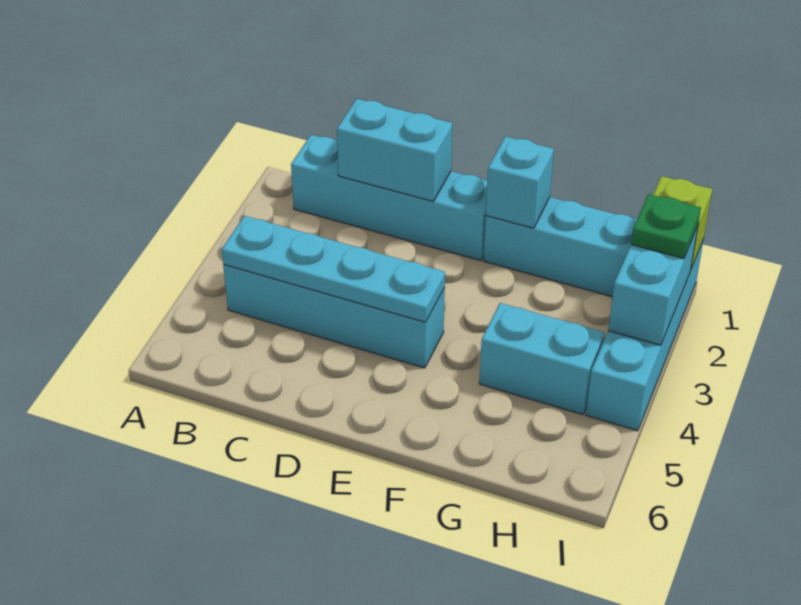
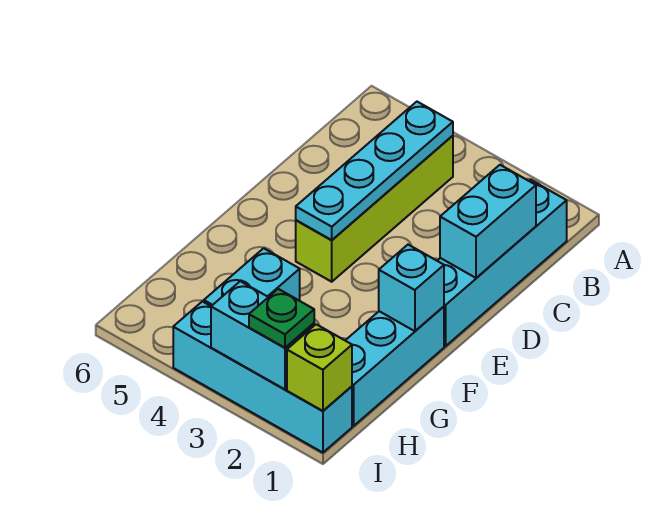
cyan brick B4:E4 level 1 -> lime brick B4:E4 level 1

